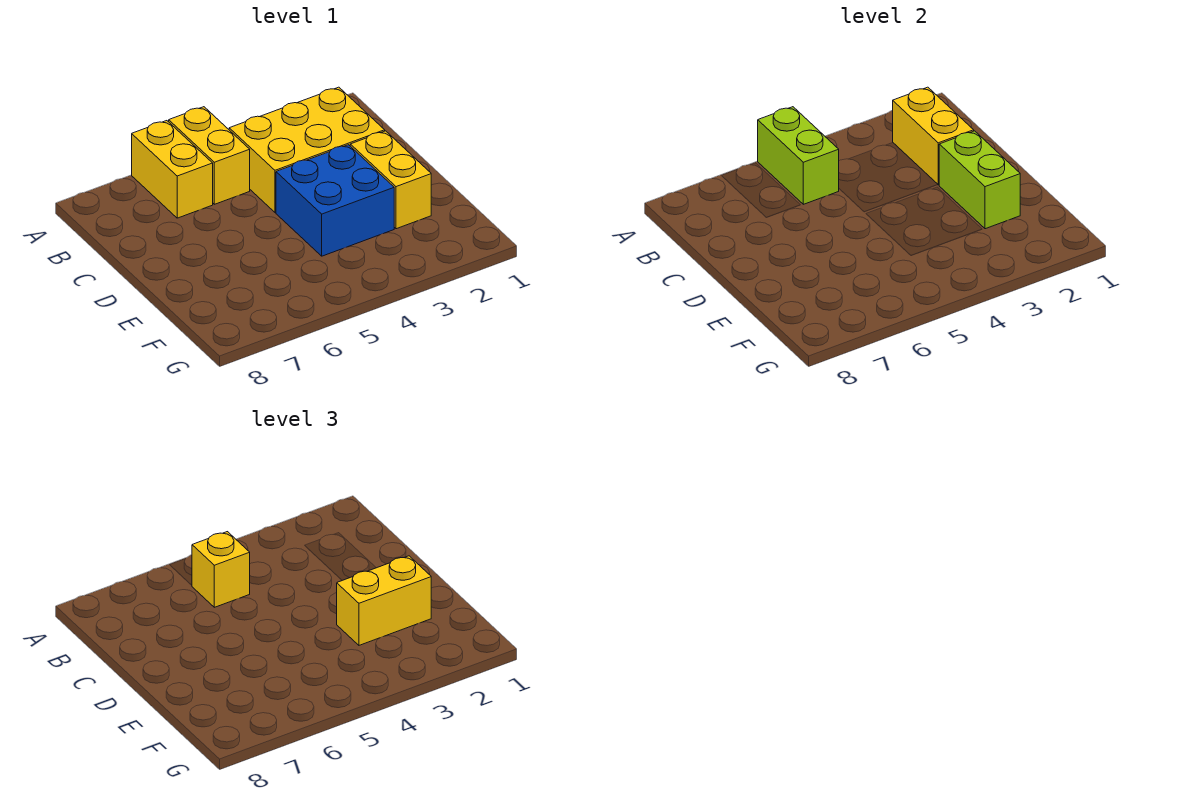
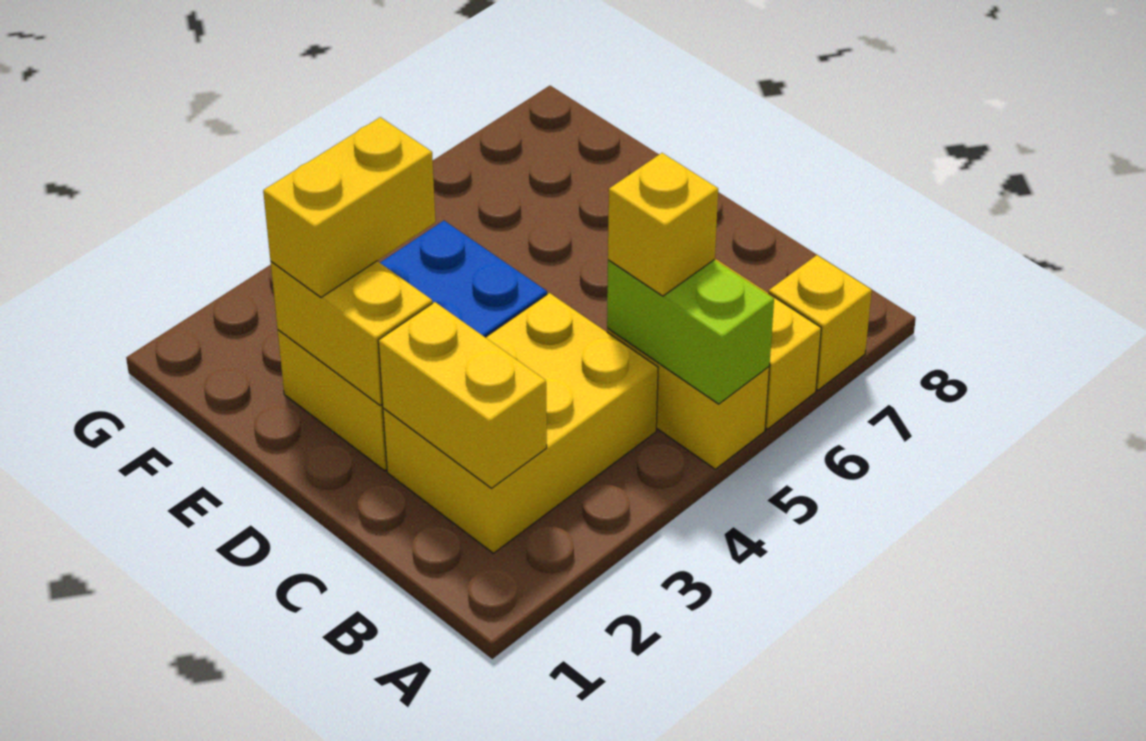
none -> yellow brick A7 level 1
lime brick D2:E2 level 2 -> yellow brick D2:E2 level 2

